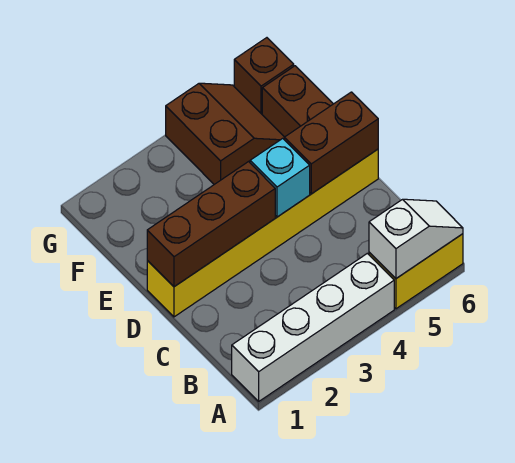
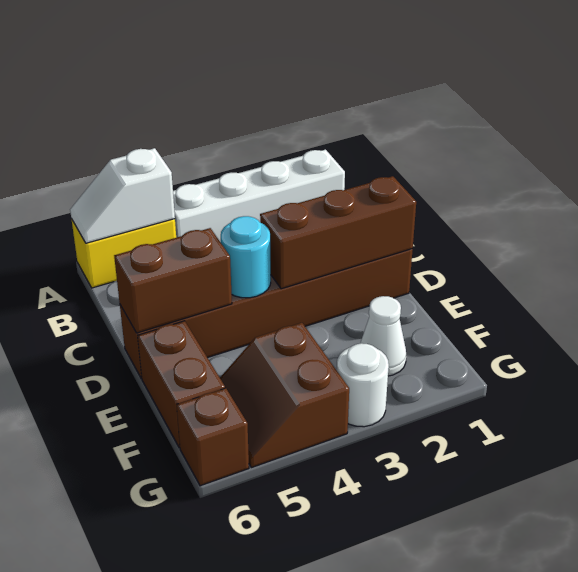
yellow brick D1:D6 level 1 -> brown brick D1:D6 level 1
cyan brick D4 level 2 -> cyan round brick D4 level 2
none -> white cone F2 level 1
none -> white round brick G3 level 1

